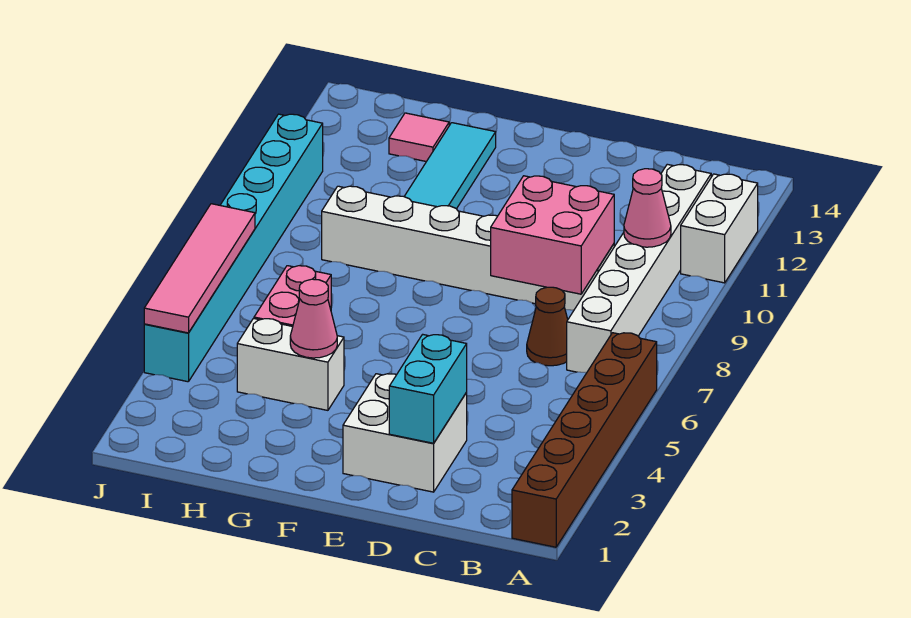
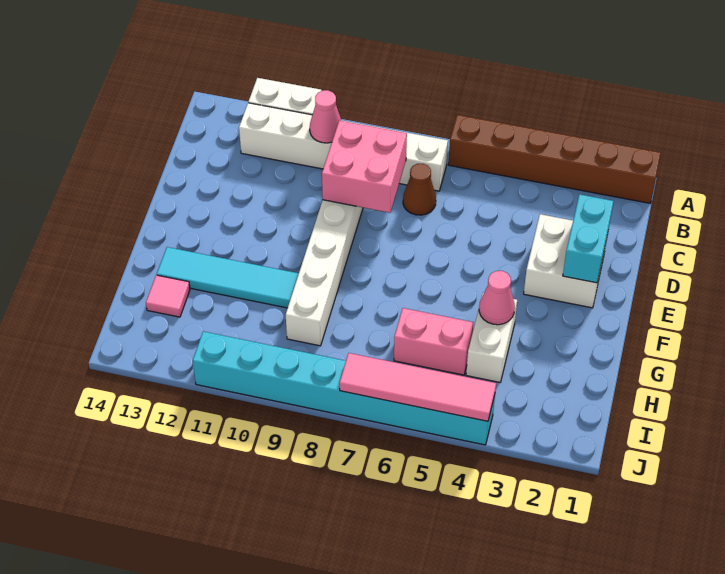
cyan brick D2:D3 level 2 -> cyan brick D2:E2 level 2

